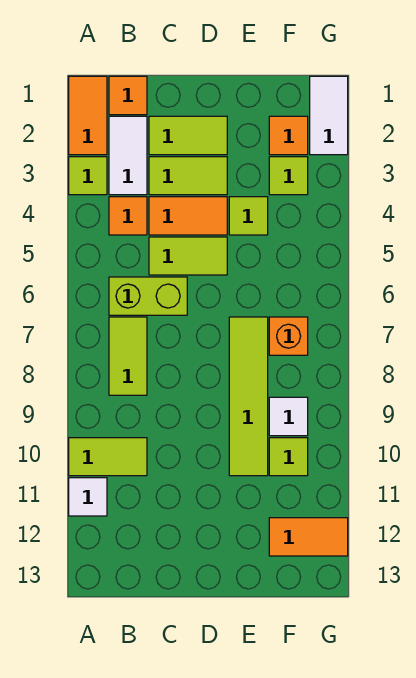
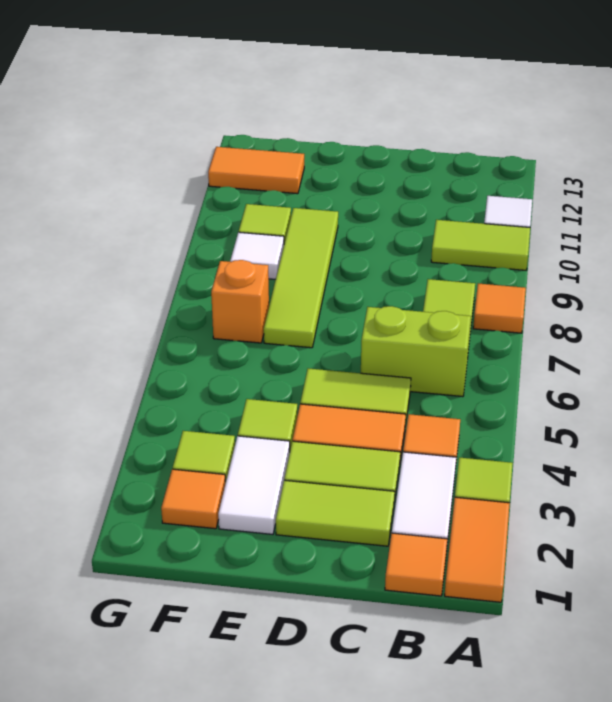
none -> orange tile A8 level 1
white tile G1:G2 level 1 -> white tile E2:E3 level 1

